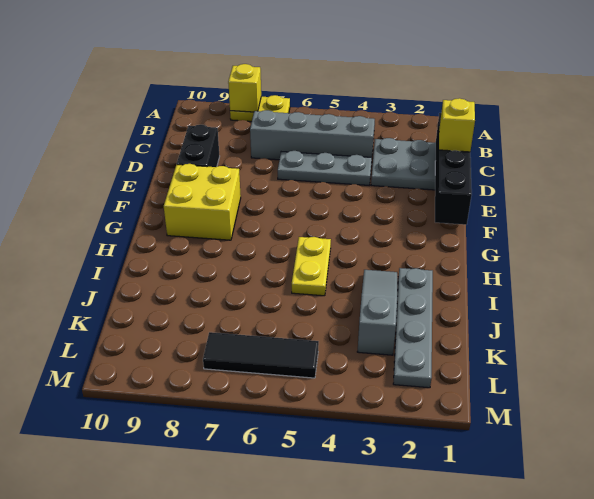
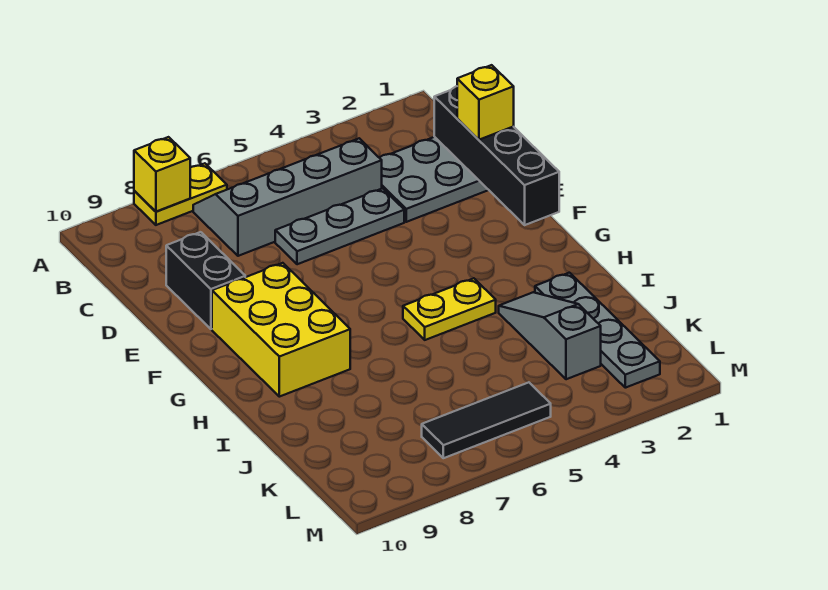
yellow brick F8:G9 level 1 -> yellow brick F8:H9 level 1
yellow plate H5:I5 level 1 -> yellow plate H4:H5 level 1

